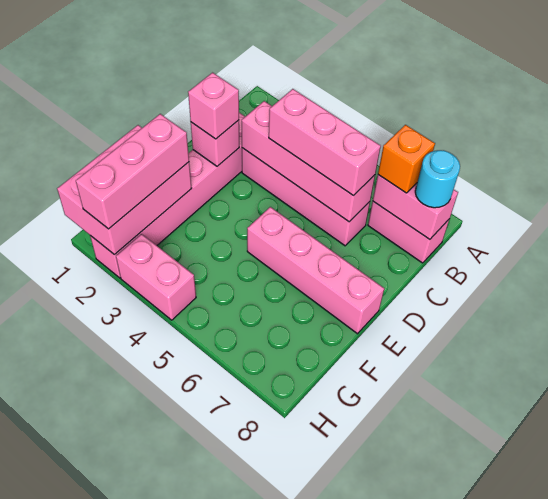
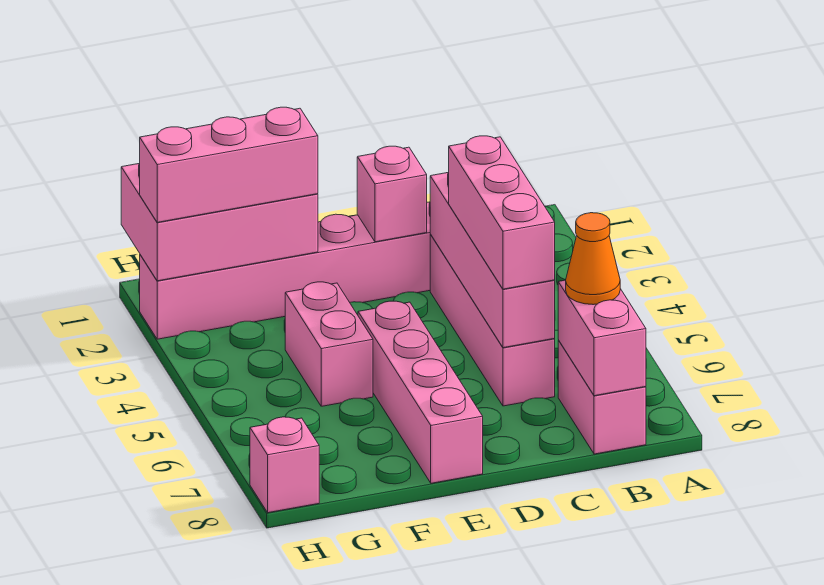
orange brick B7 level 3 -> orange cone B7 level 3
cyan round brick B8 level 3 -> none
pink brick D2 level 3 -> pink brick H8 level 1
pink brick H3:H4 level 1 -> pink brick F4:F5 level 1

